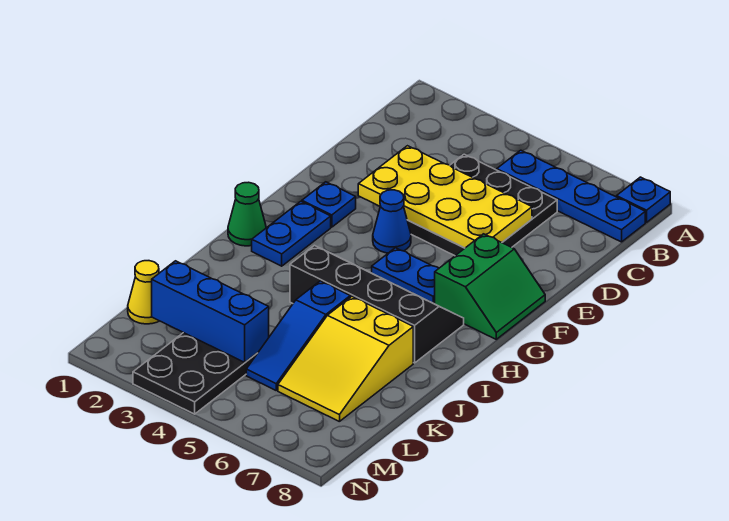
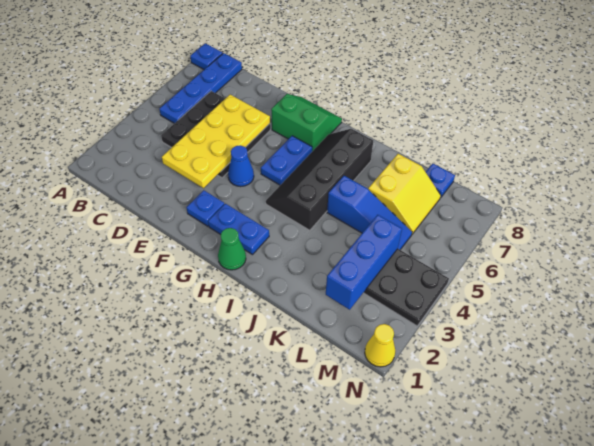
yellow slope J6:L7 level 1 top J -> yellow slope K6:L7 level 1 top K
yellow cone L1 level 1 -> yellow cone N1 level 1
none -> blue plate L8 level 1

